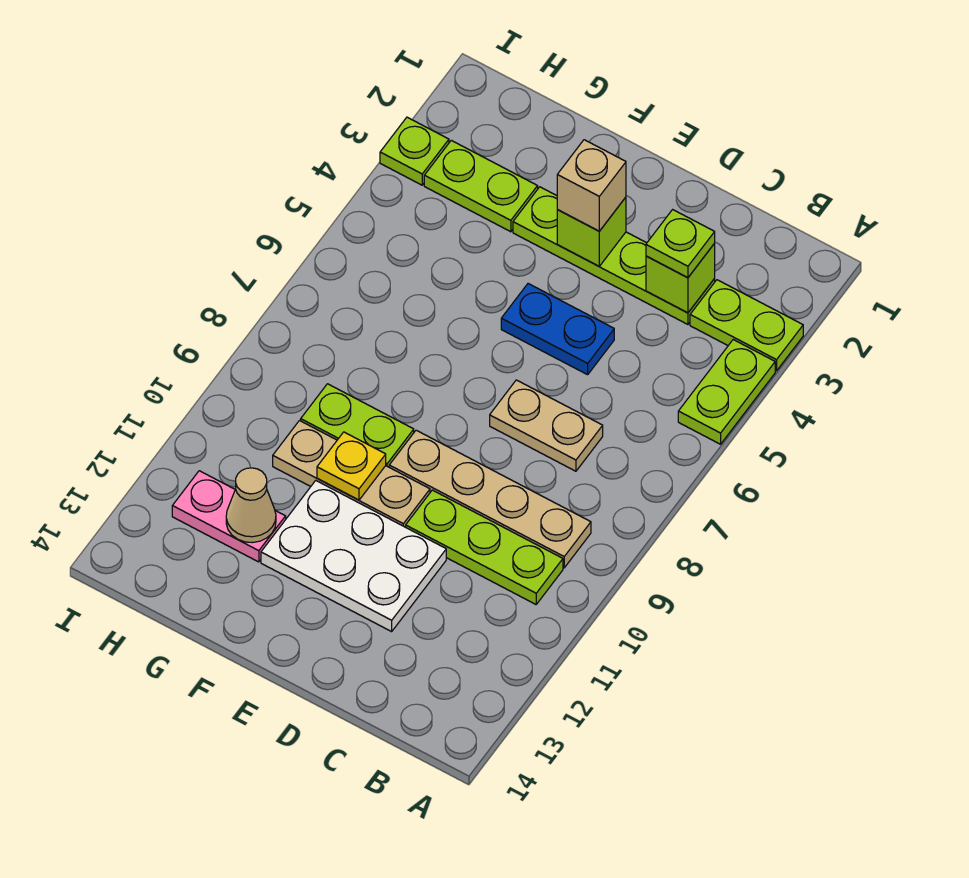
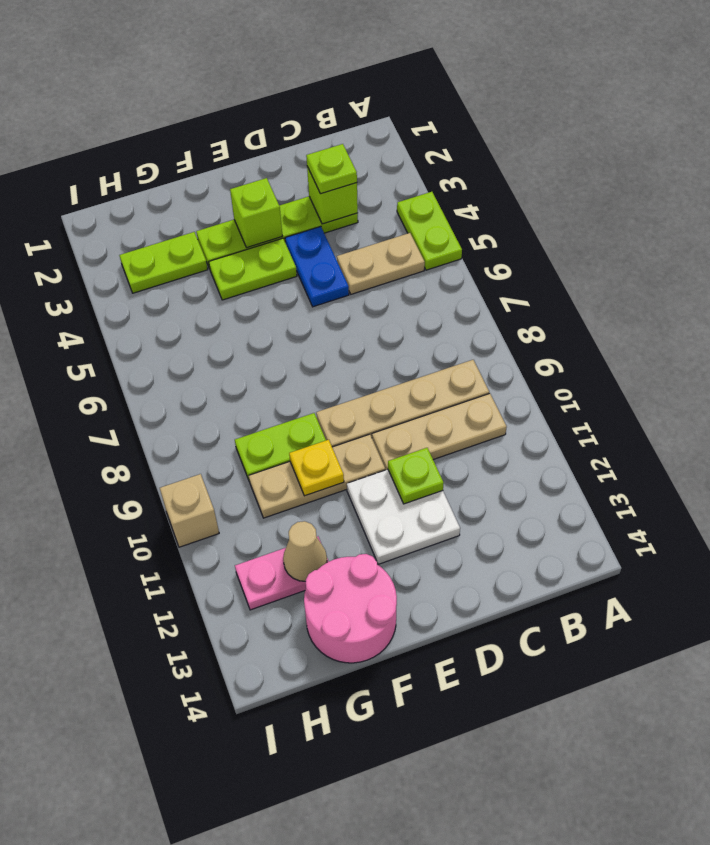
lime plate A3:B3 level 1 -> lime plate E4:F4 level 1
lime plate B10:D10 level 1 -> tan plate B10:D10 level 1
tan plate C7:D7 level 1 -> tan plate B5:C5 level 1
blue plate D5:E5 level 1 -> blue plate D4:D5 level 1
white plate D11:F12 level 1 -> white plate D11:E12 level 1
tan brick E3 level 3 -> tan brick I10 level 1
none -> pink round brick F13:G14 level 1
lime plate I3 level 1 -> lime plate D11 level 2

